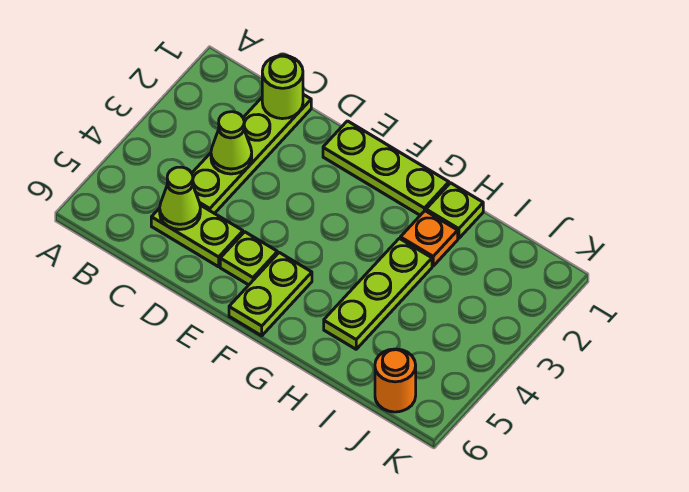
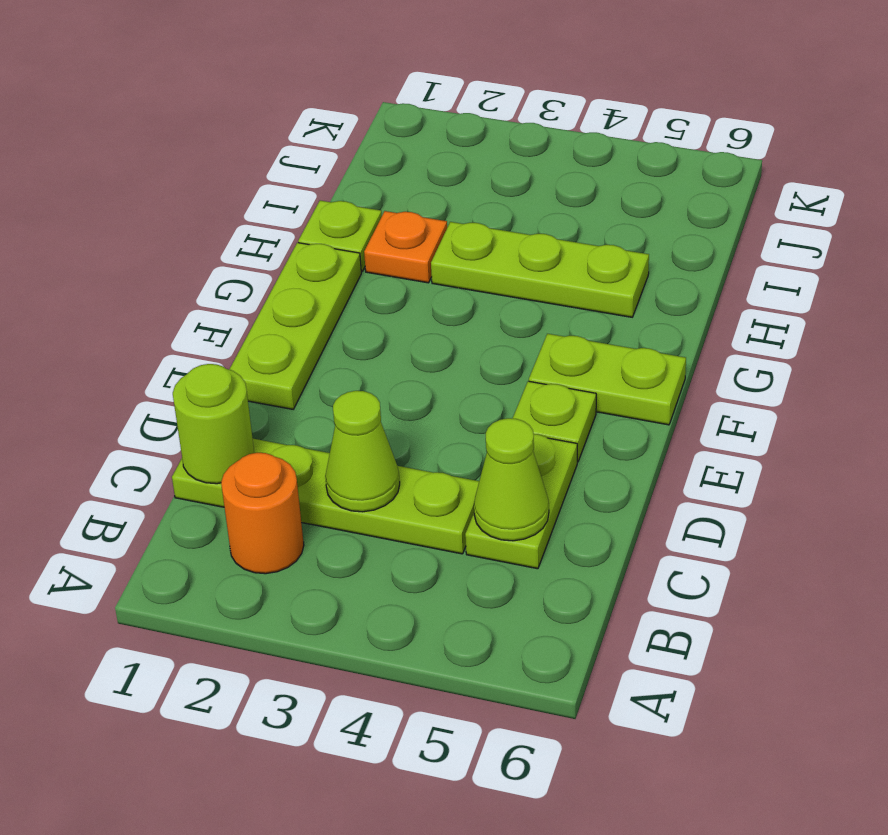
orange round brick J6 level 1 -> orange round brick B2 level 1

